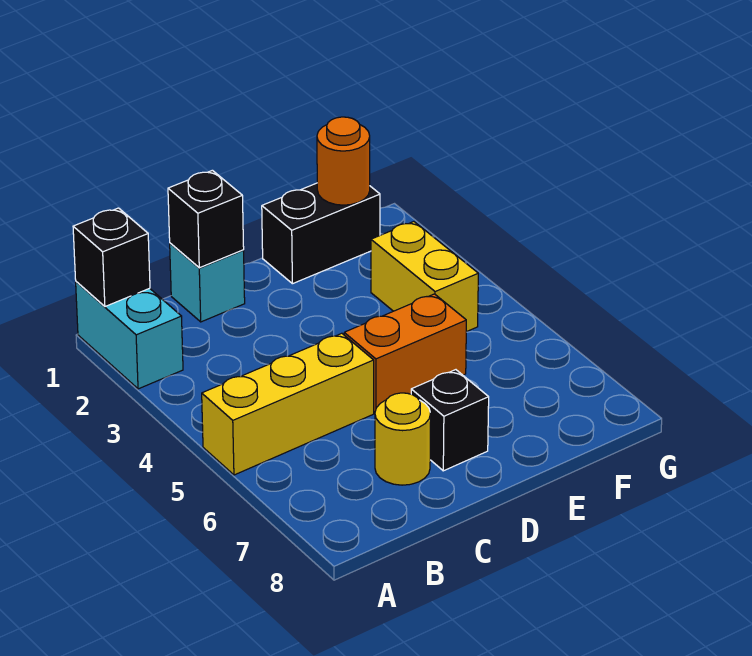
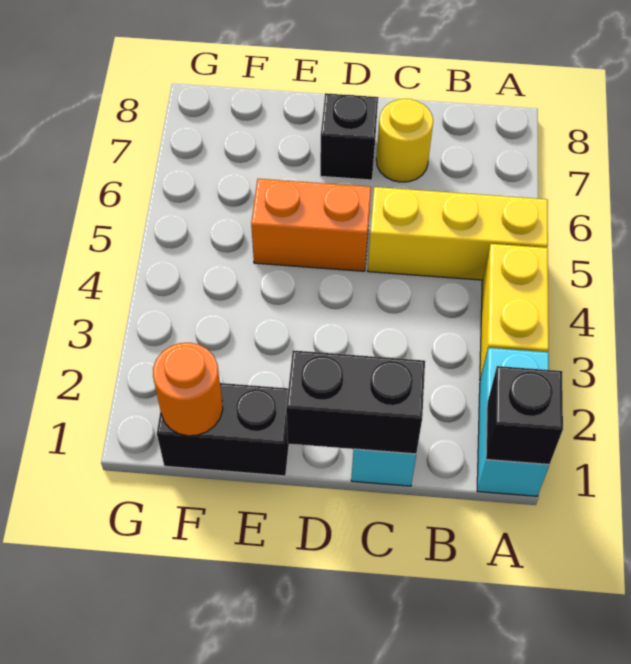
black brick C1 level 2 -> black brick C1:D1 level 2
yellow brick F3:F4 level 1 -> yellow brick A3:A4 level 1

